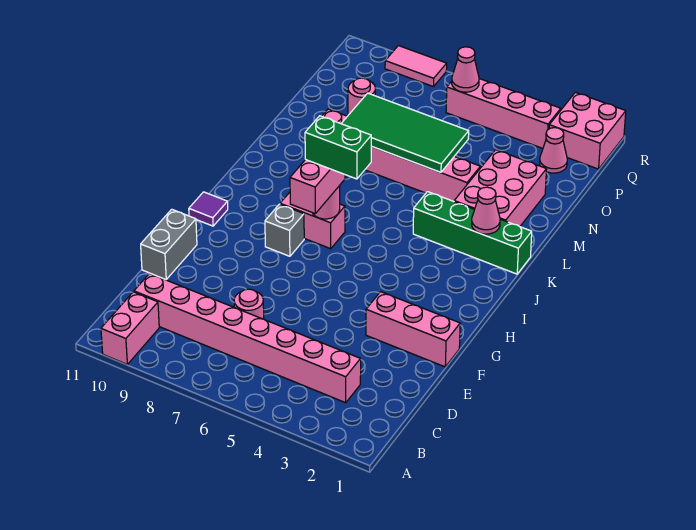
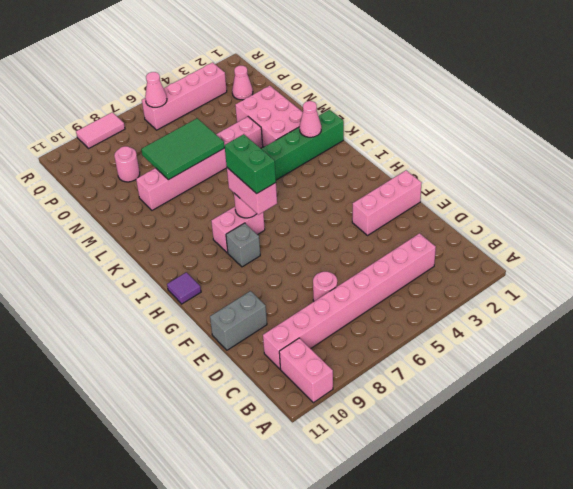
grey brick E11:F11 level 1 -> grey brick E10:E11 level 1
green brick I6:I7 level 4 -> green brick H7:I7 level 4
green tile M5:N8 level 2 -> green tile M6:N8 level 2
pink brick Q1:R2 level 1 -> none

